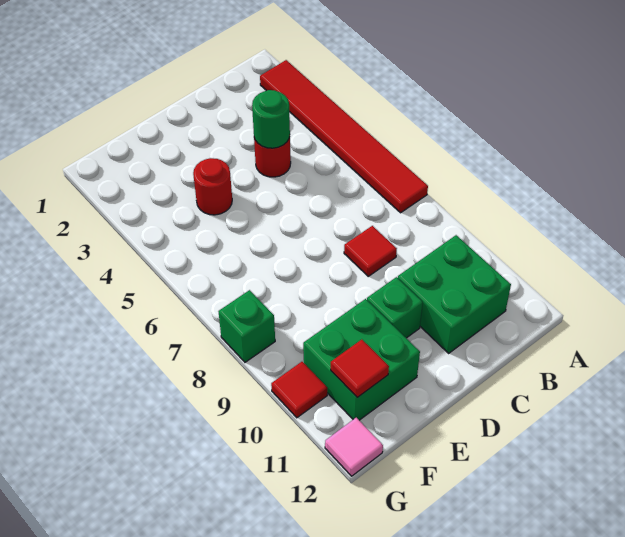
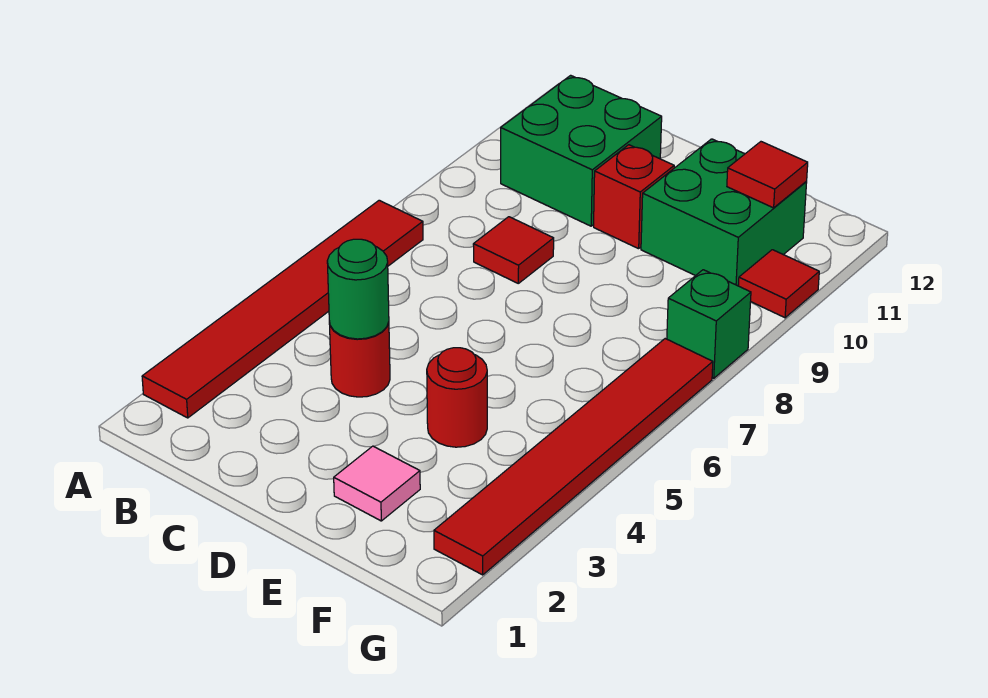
green brick D10 level 1 -> red brick D10 level 1
none -> red tile G2:G7 level 1
pink tile G12 level 1 -> pink tile E2 level 1

